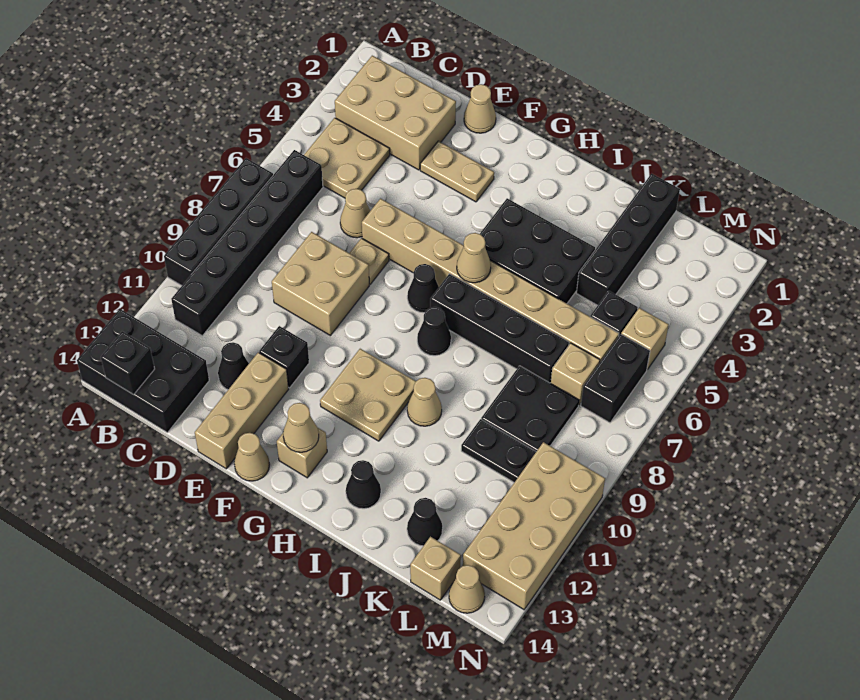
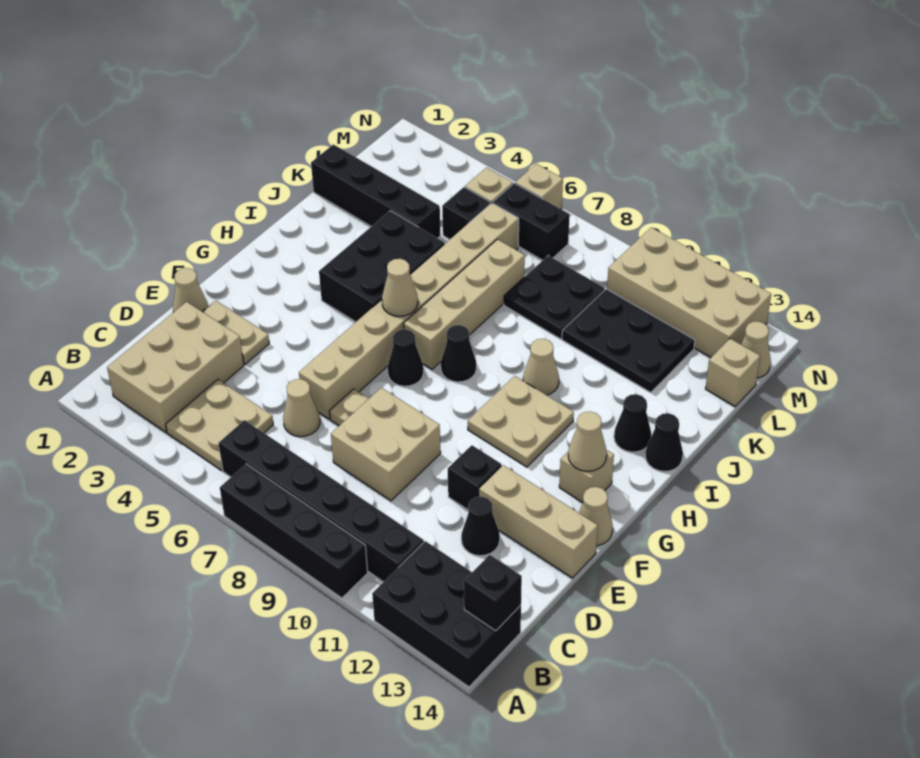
black brick A13:C14 level 1 -> black brick A12:B14 level 1
tan plate E3:F3 level 1 -> tan plate E2:E3 level 1
black brick H7:K7 level 1 -> tan brick H7:K7 level 1
black plate K10:L10 level 1 -> black plate K10:L12 level 1
black cone K13 level 1 -> black cone I14 level 1
tan brick L7 level 1 -> tan brick N6 level 1

